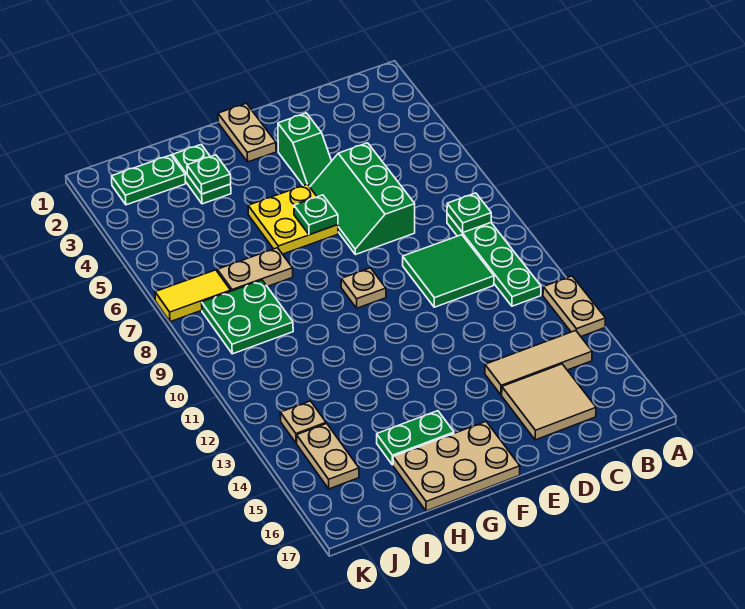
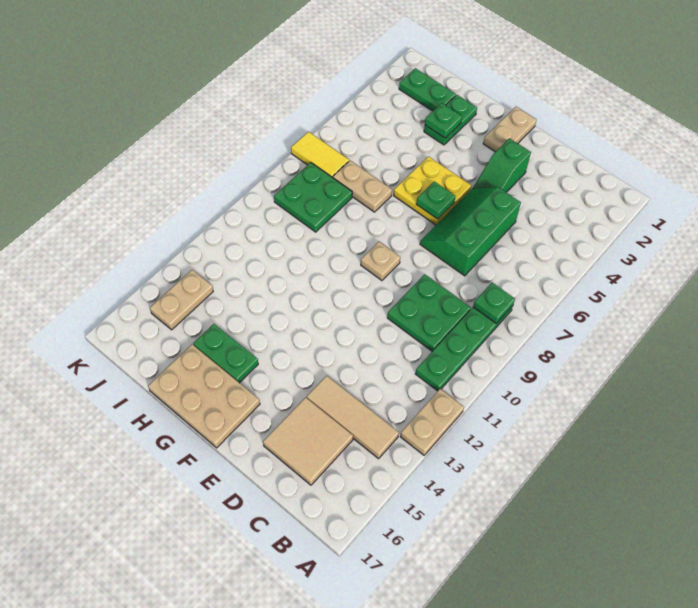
green tile C9:D10 level 1 -> green plate C9:D10 level 1
tan plate J13 level 1 -> none

